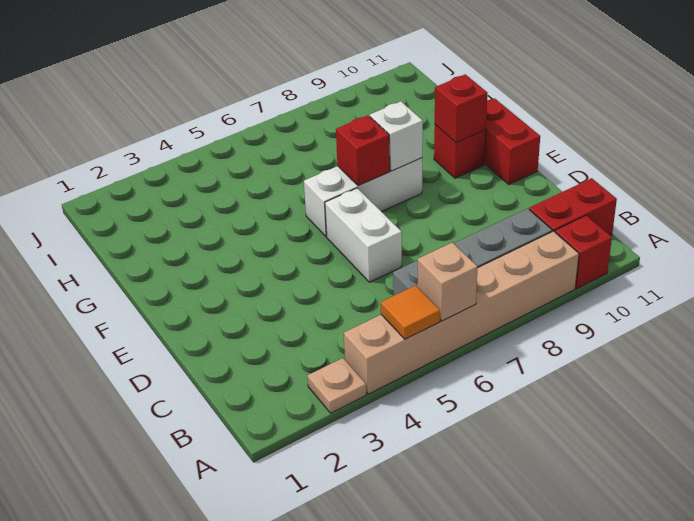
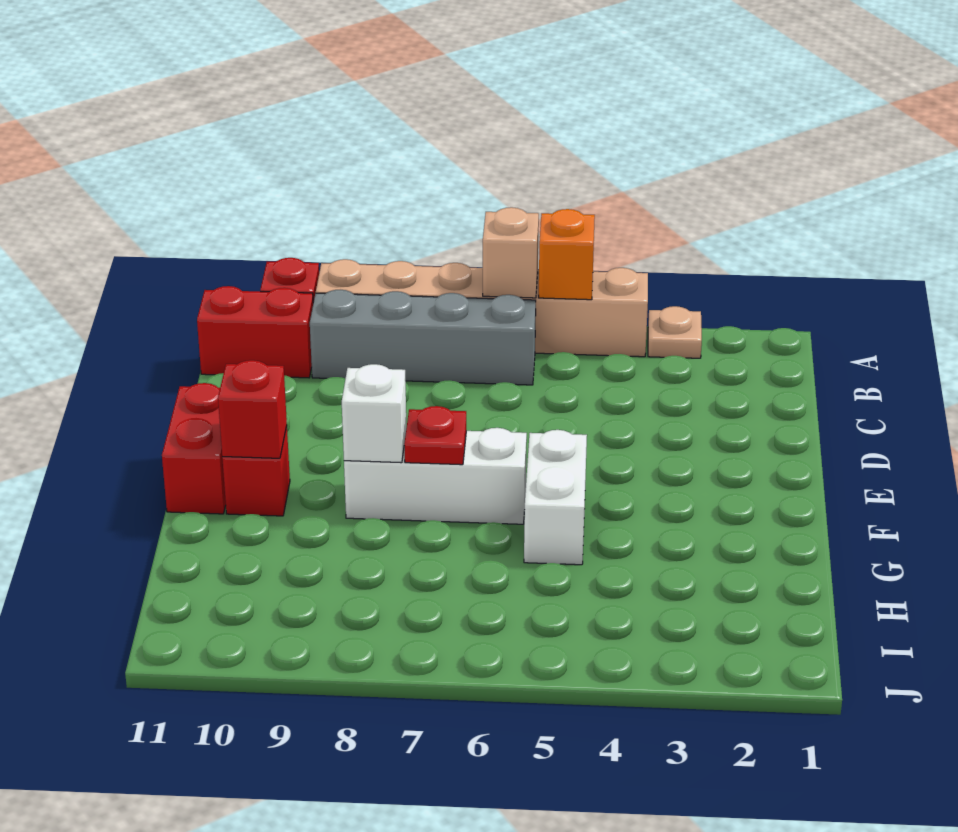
orange tile A5 level 2 -> orange brick A5 level 2
white brick D6:E6 level 1 -> white brick F5:G5 level 1
red brick F7 level 2 -> red plate F7 level 2

